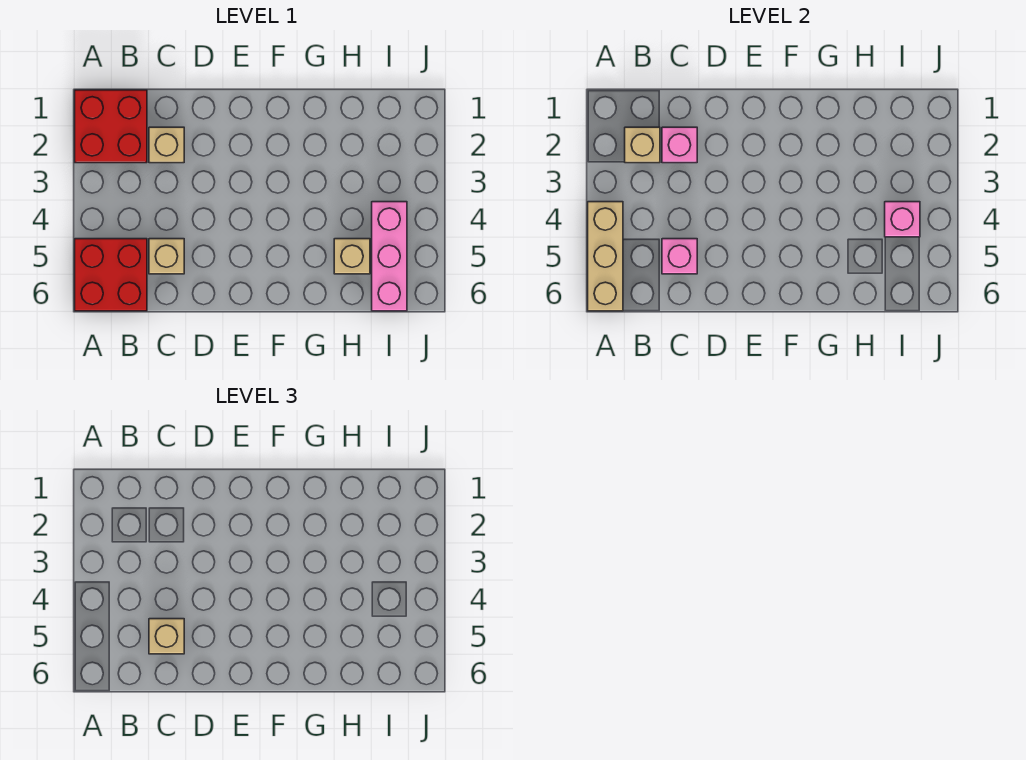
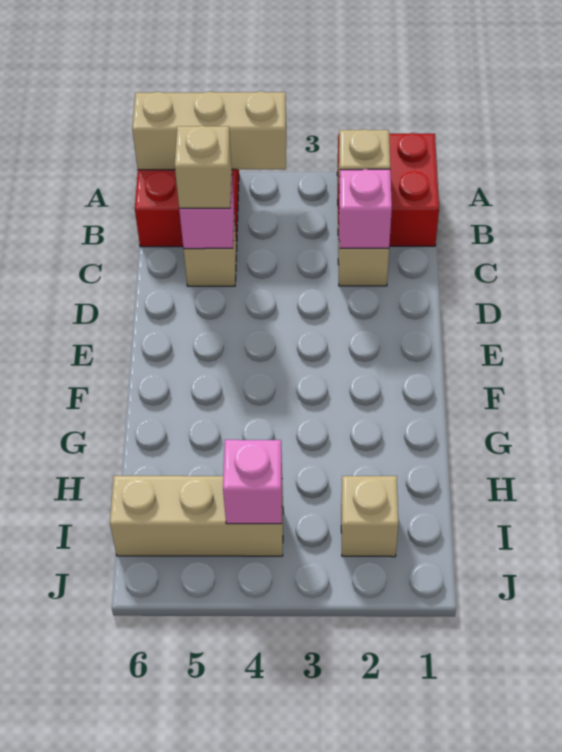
tan brick H5 level 1 -> tan brick I2 level 1
pink brick I4:I6 level 1 -> tan brick I4:I6 level 1

